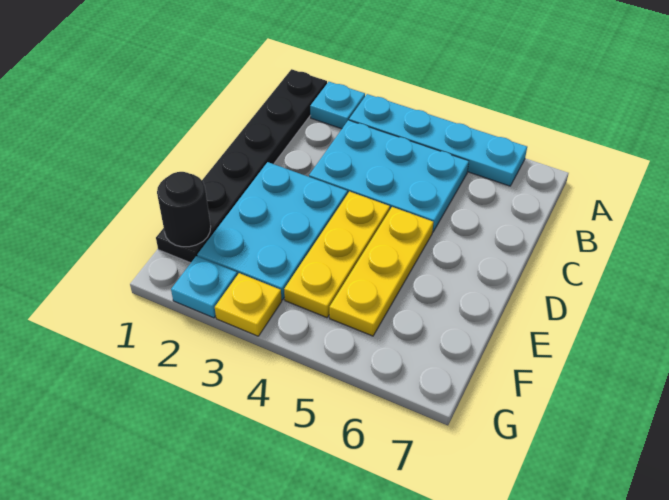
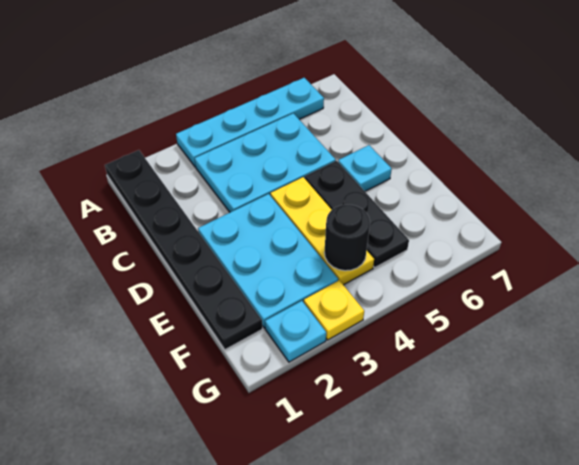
cyan plate A2 level 1 -> cyan plate D6 level 1
yellow plate D5:F5 level 1 -> black plate D5:F5 level 1
black round brick F1 level 2 -> black round brick F4 level 2

